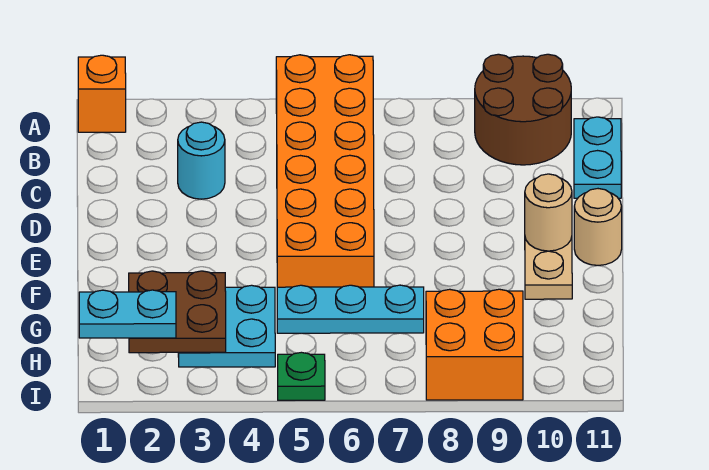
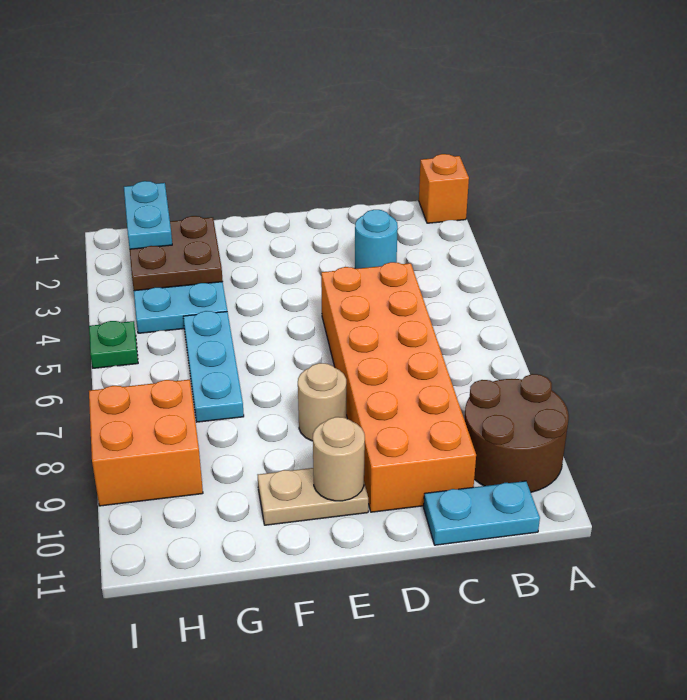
orange brick A5:F6 level 1 -> orange brick C5:D10 level 1
tan round brick E11 level 1 -> tan round brick E8 level 1

